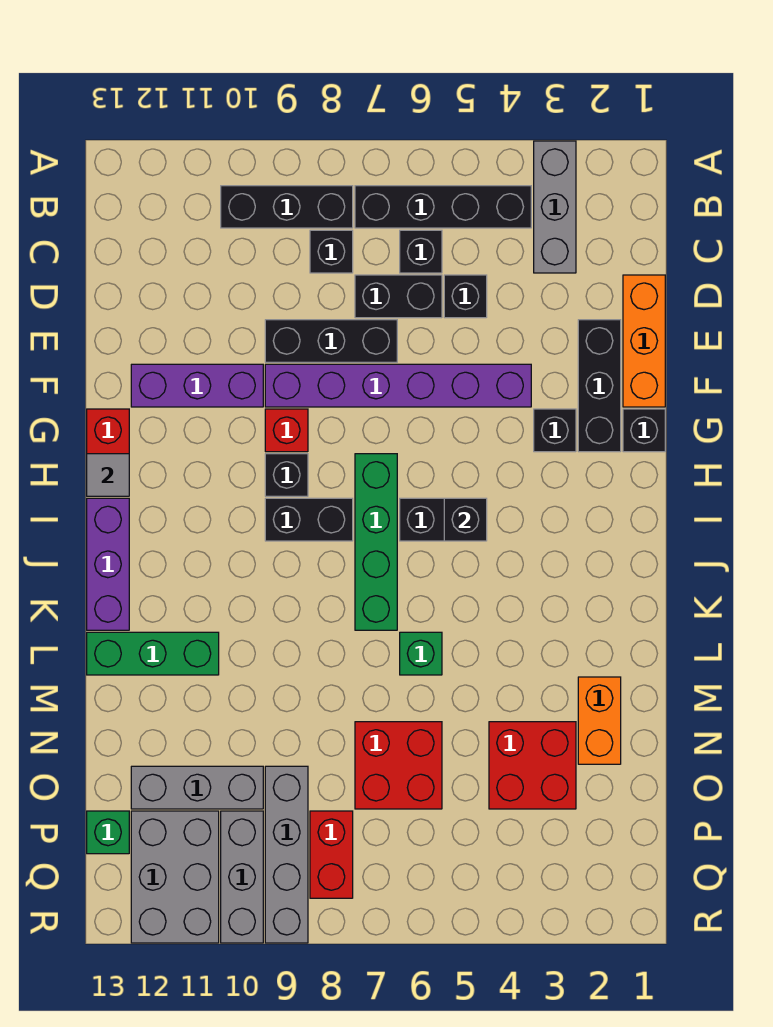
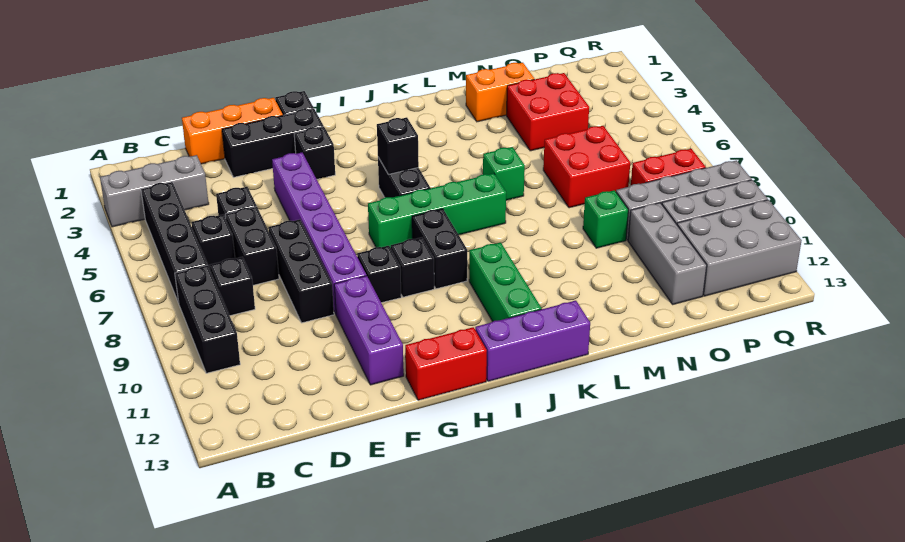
red brick G9 level 1 -> black brick G9 level 1
grey tile H13 level 2 -> none
green brick L11:L13 level 1 -> green brick J10:J12 level 1
green brick P13 level 1 -> green brick N9 level 1

